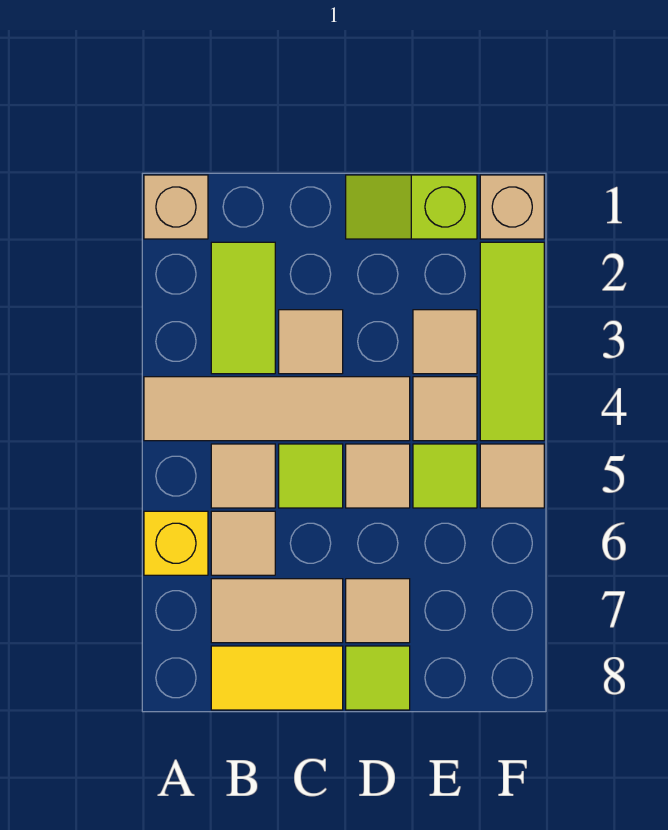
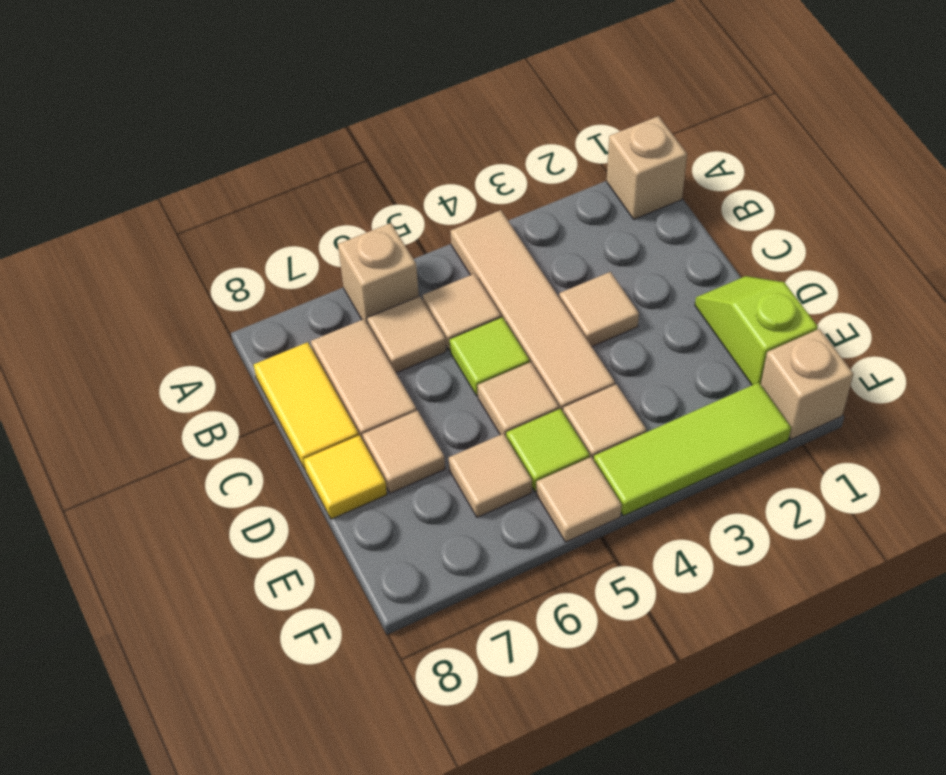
yellow brick A6 level 1 -> tan brick A6 level 1
lime tile B2:B3 level 1 -> none
lime tile D8 level 1 -> yellow tile D8 level 1
tan tile E3 level 1 -> tan tile E6 level 1

